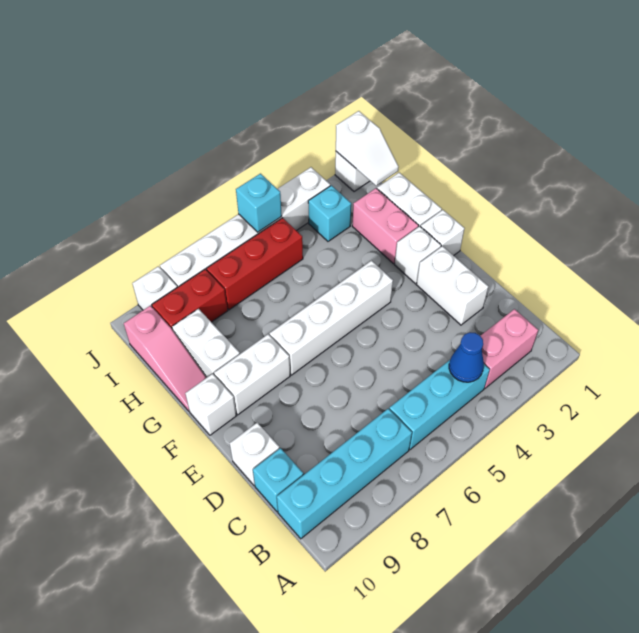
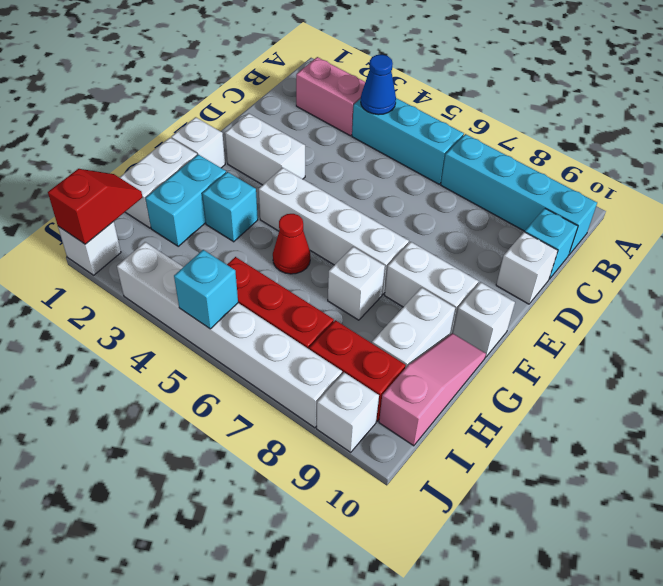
white brick D2:E2 level 1 -> white brick E2:E3 level 1
white brick F2 level 1 -> white brick G7 level 1
pink brick G2:H2 level 1 -> cyan brick G2:H2 level 1
none -> red cone G5 level 1
white slope I1:J1 level 2 top J -> red slope I1:J1 level 2 top J
cyan brick I3 level 1 -> cyan brick G3 level 1

